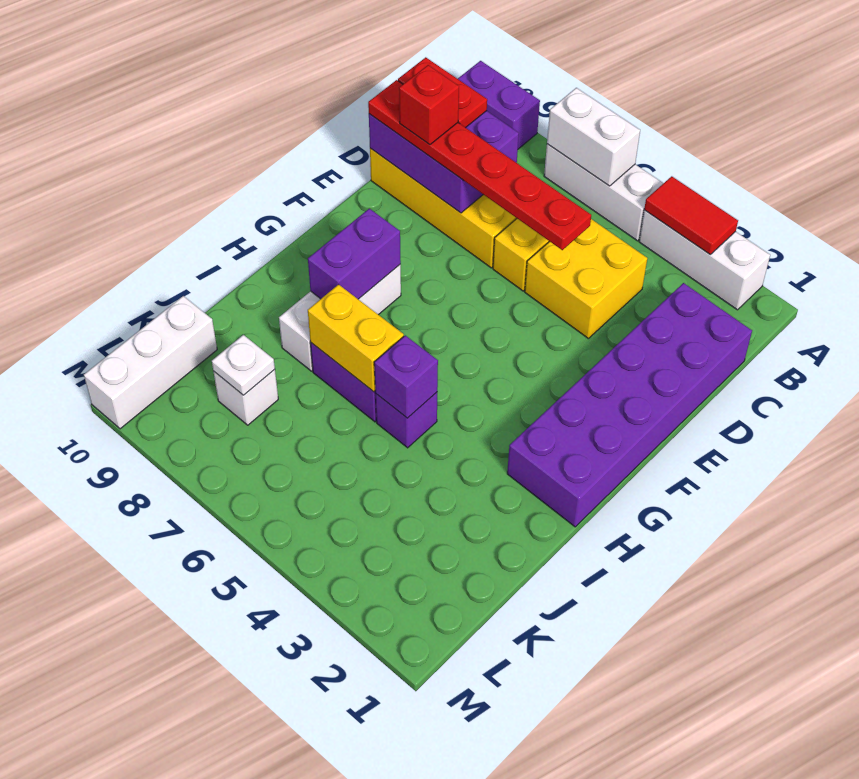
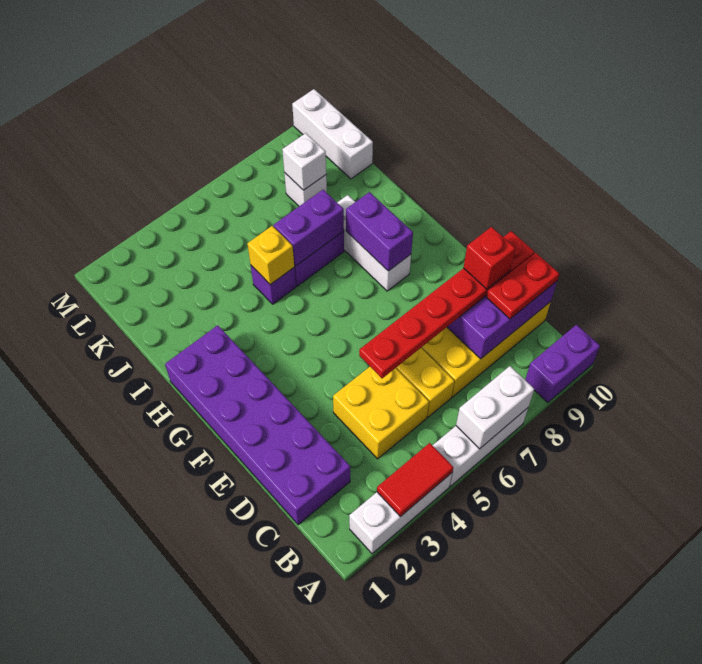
purple brick I5 level 2 -> yellow brick I5 level 2
yellow brick I6:I7 level 2 -> purple brick I6:I7 level 2
white plate K8 level 2 -> white brick K8 level 2

